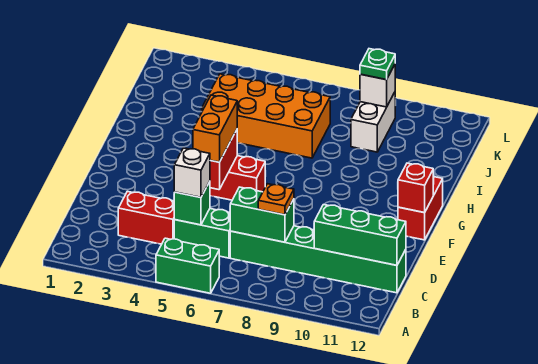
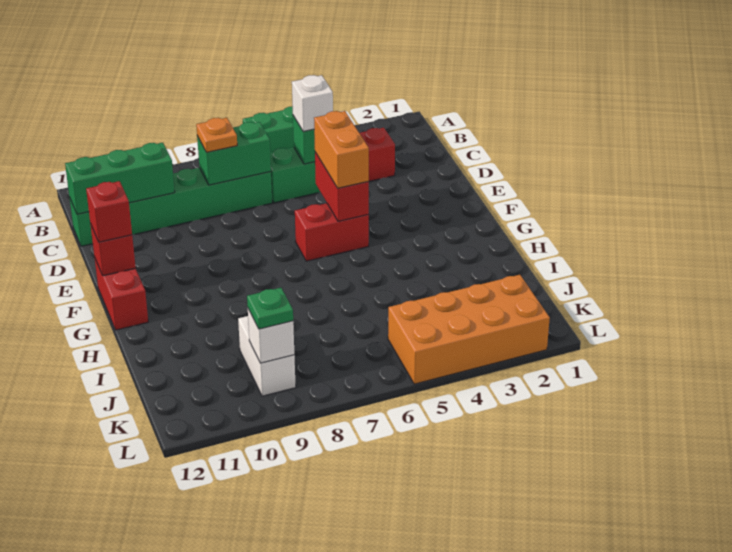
none -> red brick F12 level 3
orange brick I4:J7 level 1 -> orange brick K2:L5 level 1

